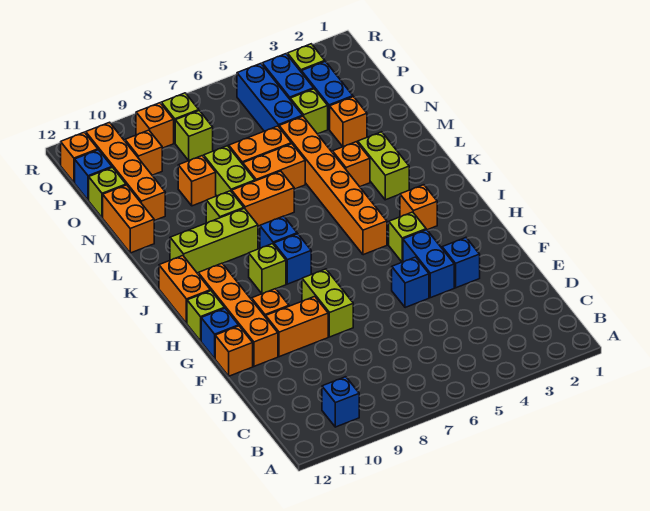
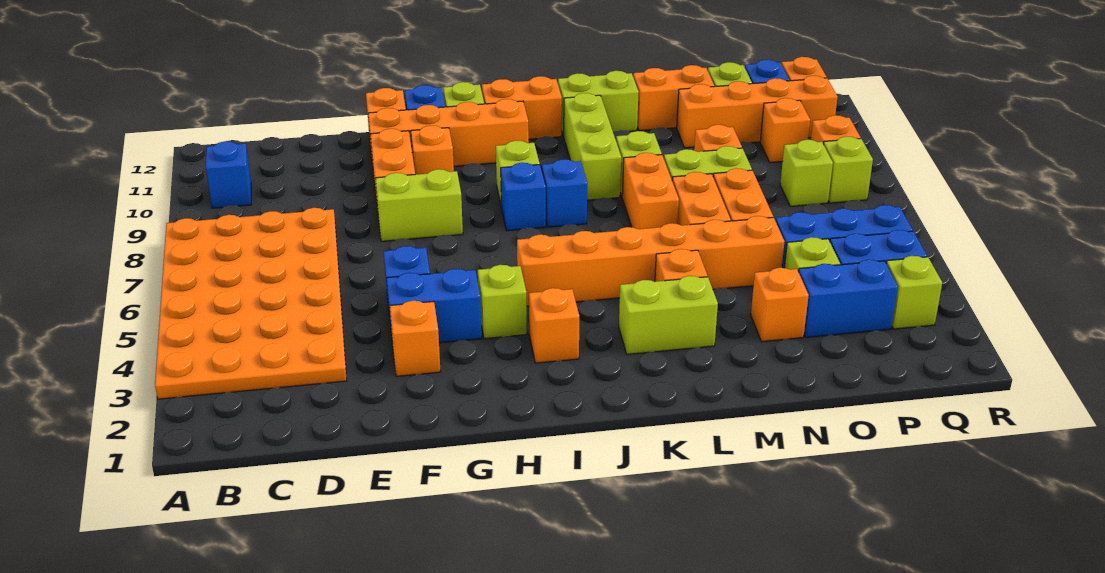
none -> orange plate A3:D8 level 1
blue brick F3 level 1 -> orange brick F3 level 1
none -> lime brick K12:L12 level 1

